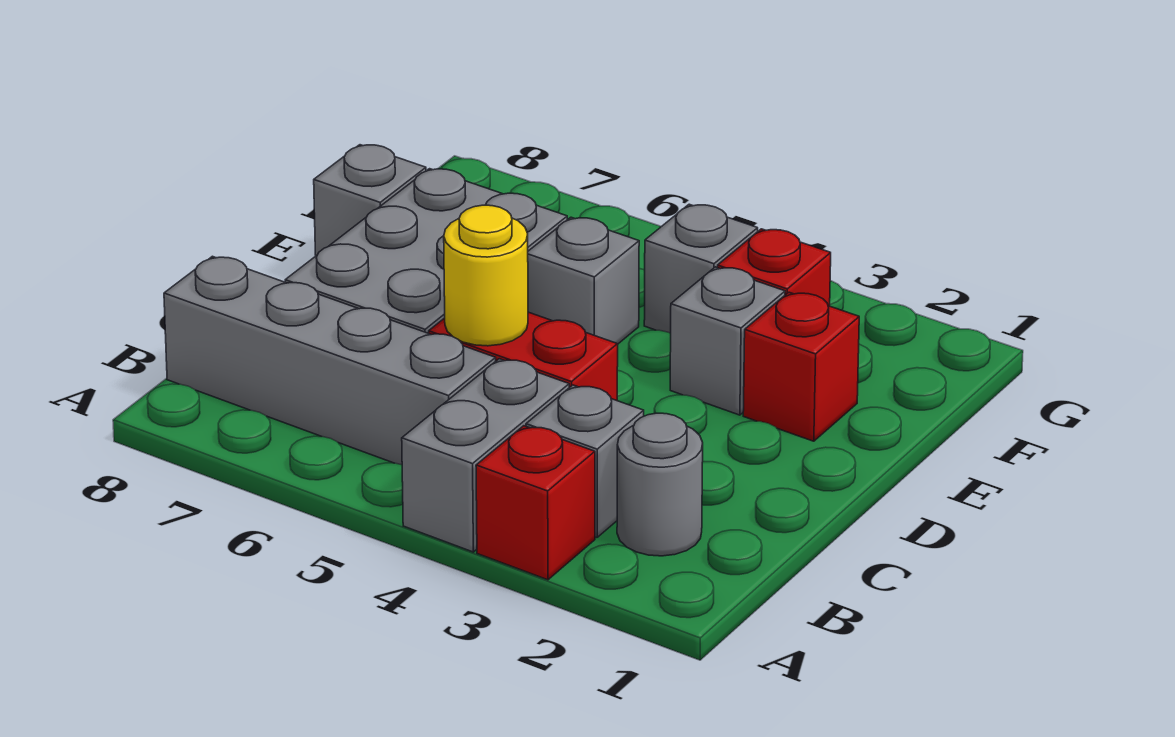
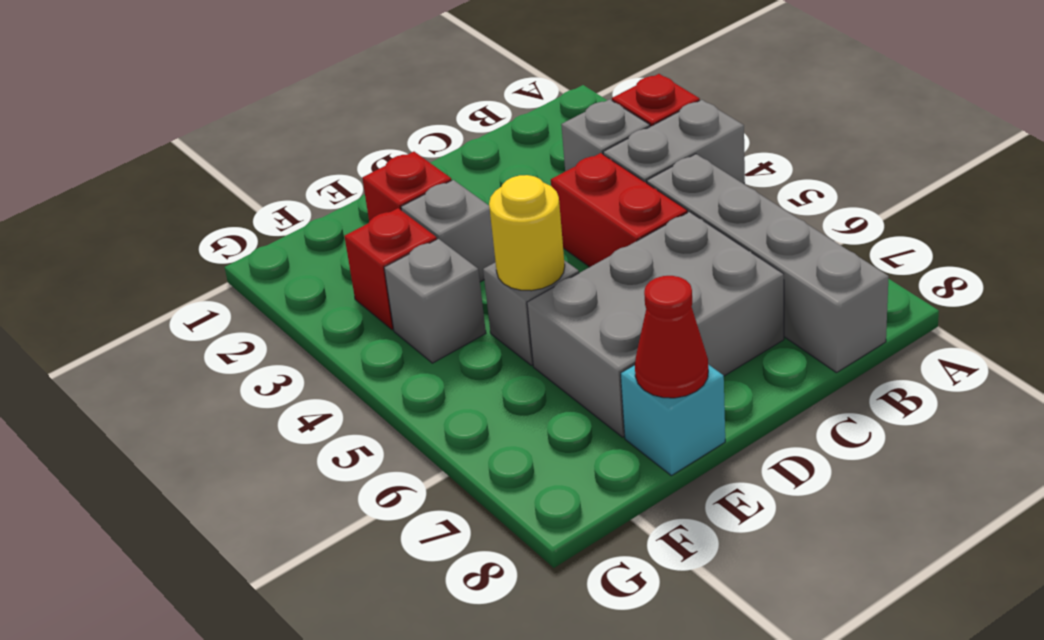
grey round brick B2 level 1 -> none
yellow round brick C5 level 2 -> yellow round brick E5 level 2
grey brick E8 level 1 -> cyan brick E8 level 1
none -> red cone E8 level 2

